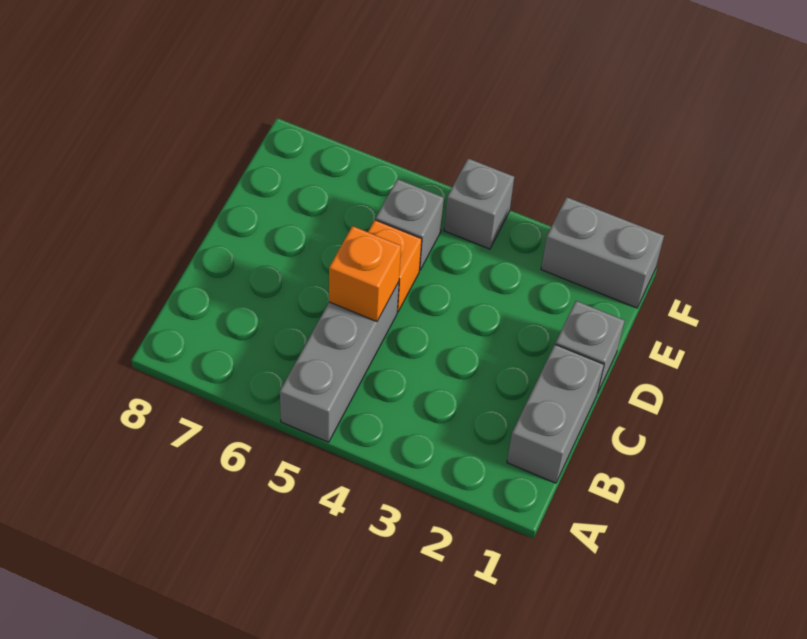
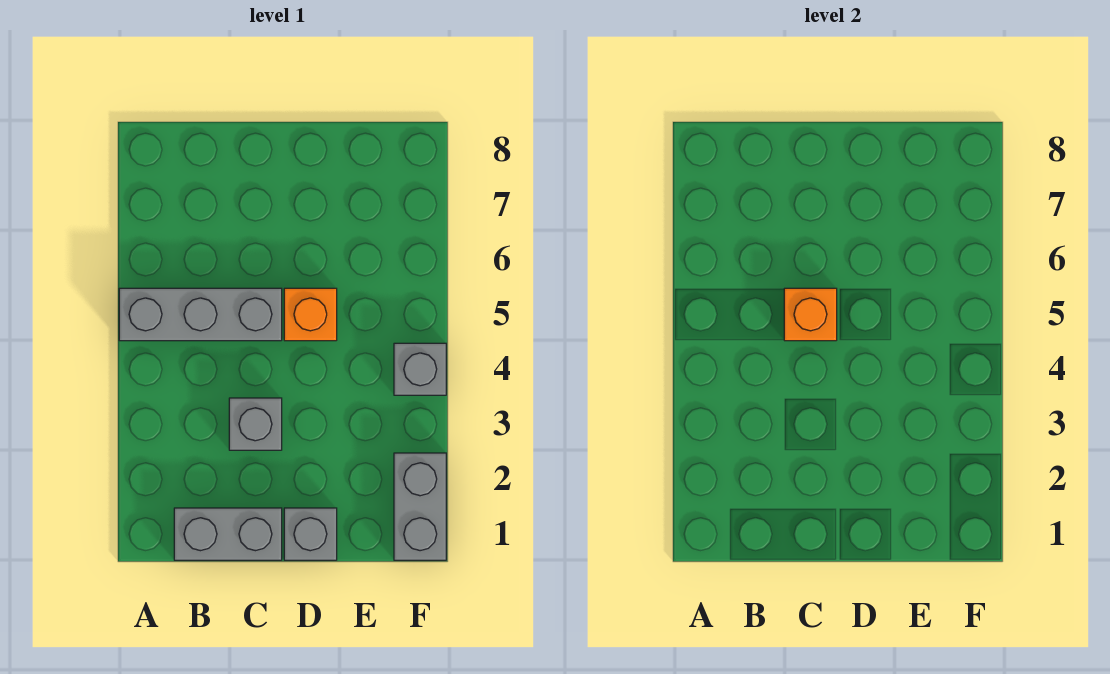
grey brick E5 level 1 -> grey brick C3 level 1

